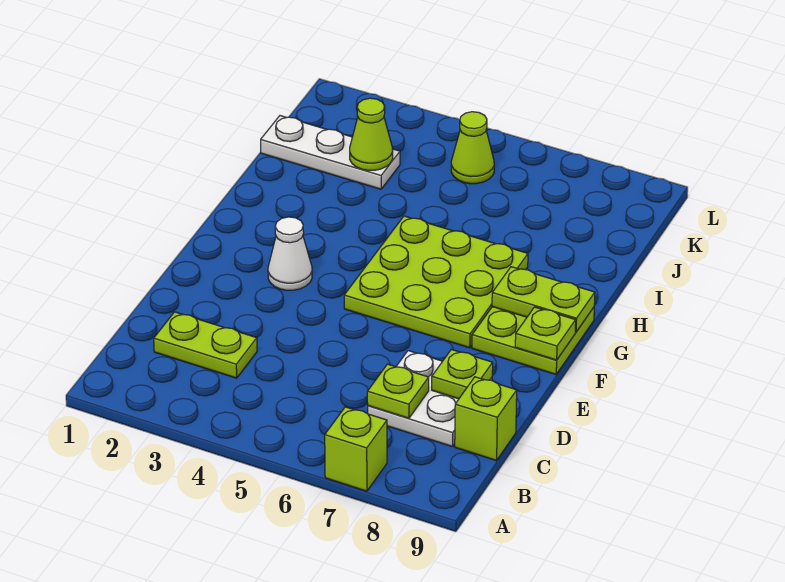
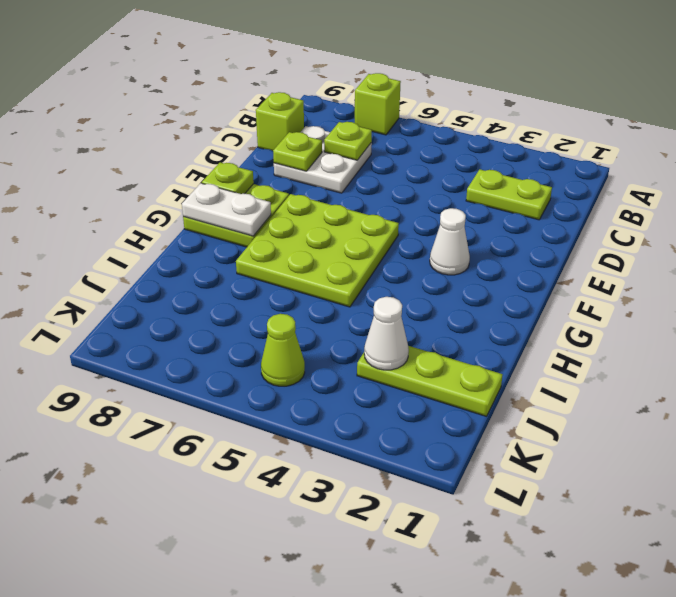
lime plate G8:G9 level 2 -> white plate G8:G9 level 2
white plate J1:J3 level 1 -> lime plate J1:J3 level 1
lime cone J3 level 2 -> white cone J3 level 2

